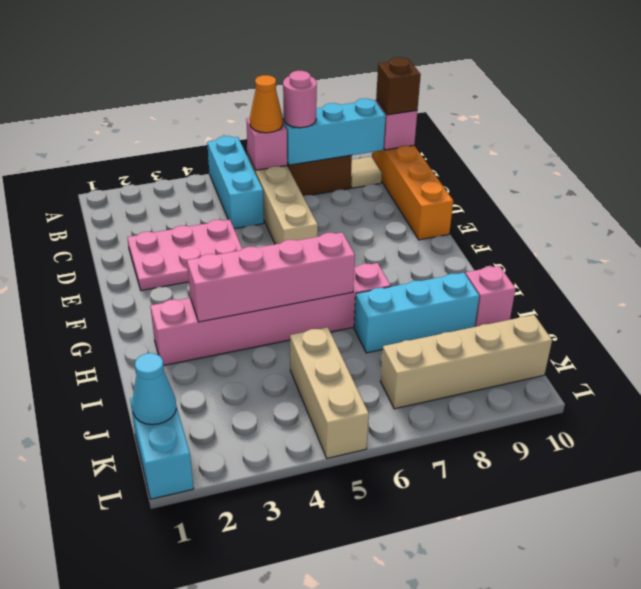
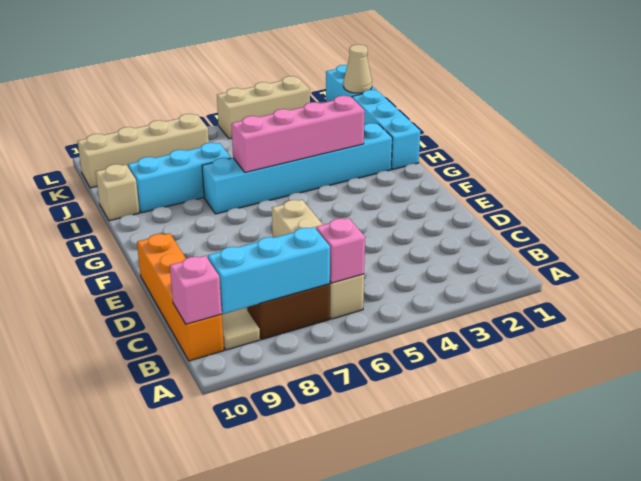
cyan brick A5:C5 level 1 -> cyan brick H1:J1 level 1
orange cone B6 level 3 -> none
pink round brick B7 level 3 -> none
brown brick B10 level 3 -> none
pink plate D2:E4 level 1 -> none
pink brick H2:H7 level 1 -> cyan brick H2:H7 level 1
pink brick I10 level 1 -> tan brick I10 level 1
tan brick J5:L5 level 1 -> tan brick L3:L5 level 1
cyan cone K1 level 2 -> tan cone K1 level 2

